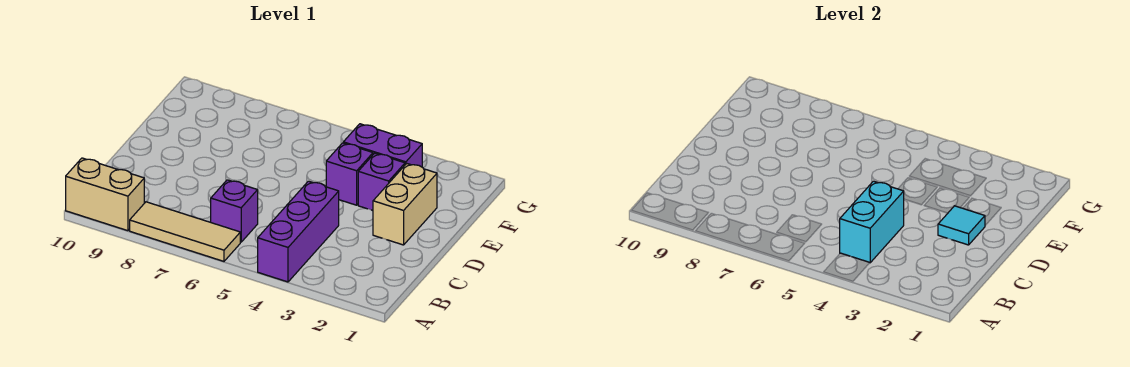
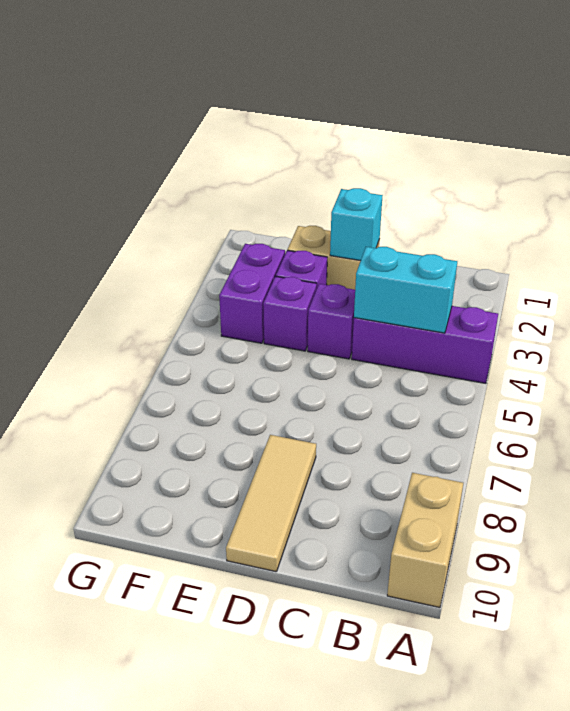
tan tile A6:A8 level 1 -> tan tile D8:D10 level 1
purple brick B6 level 1 -> purple brick D4 level 1
cyan tile D2 level 2 -> cyan brick D2 level 2

